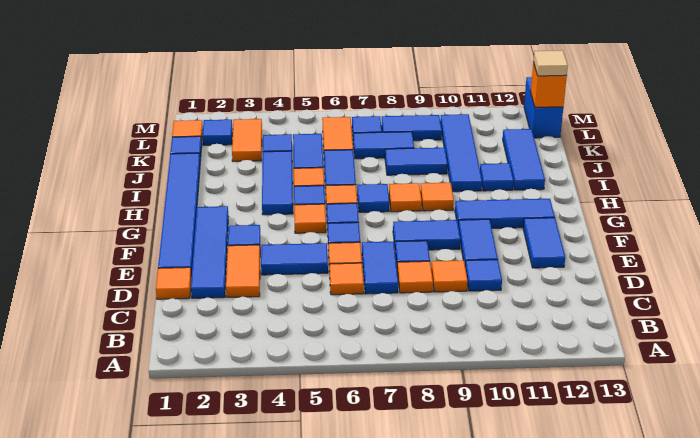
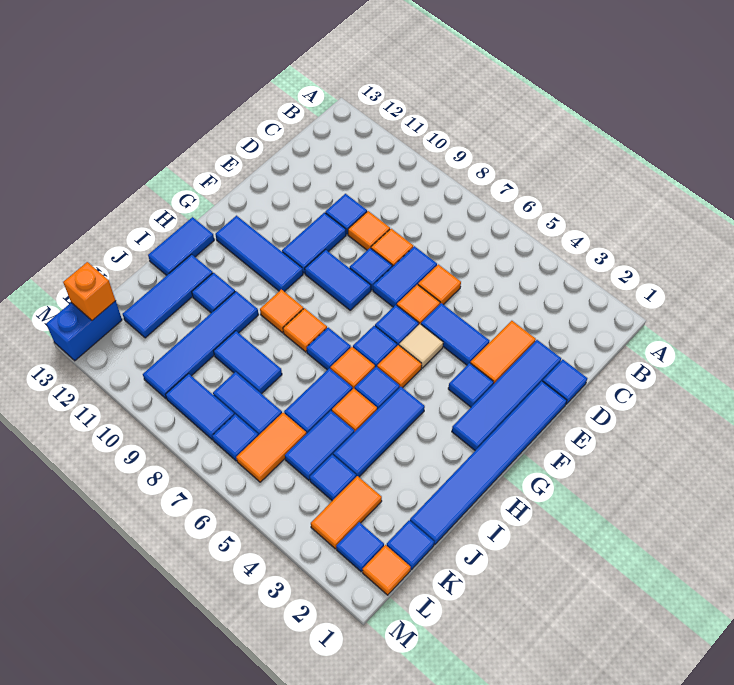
orange tile D1 level 1 -> blue tile D1 level 1
blue tile E12:F12 level 1 -> blue tile H13:I13 level 1
tan tile L13 level 3 -> tan tile F5 level 1

